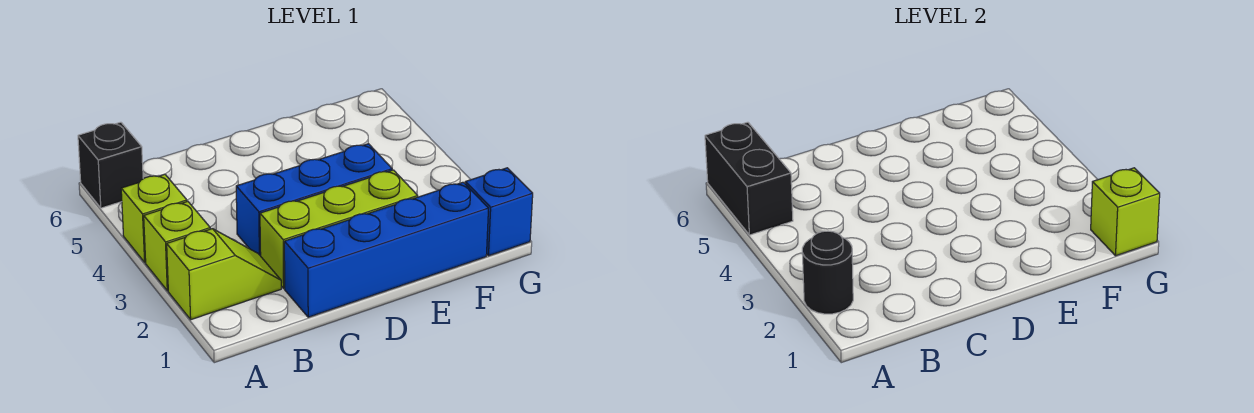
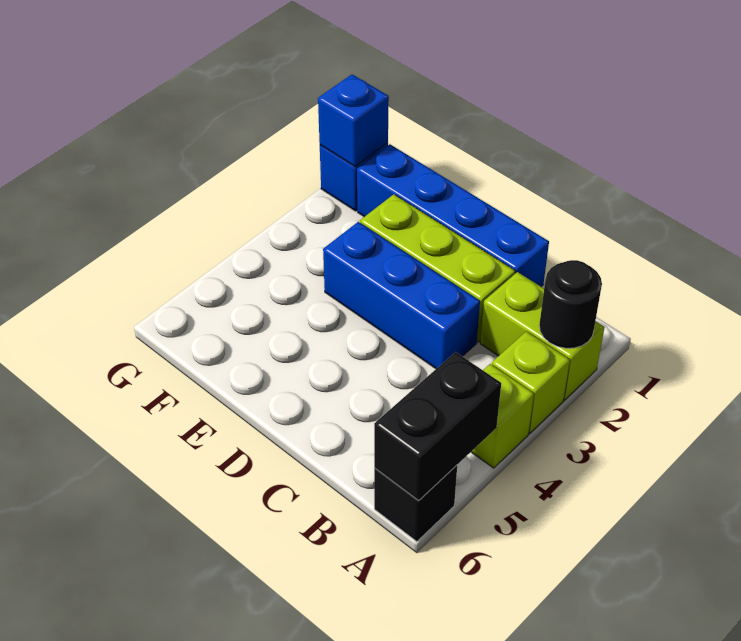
lime slope A2:B2 level 1 top A -> lime brick A2:B2 level 1
lime brick G1 level 2 -> blue brick G1 level 2

